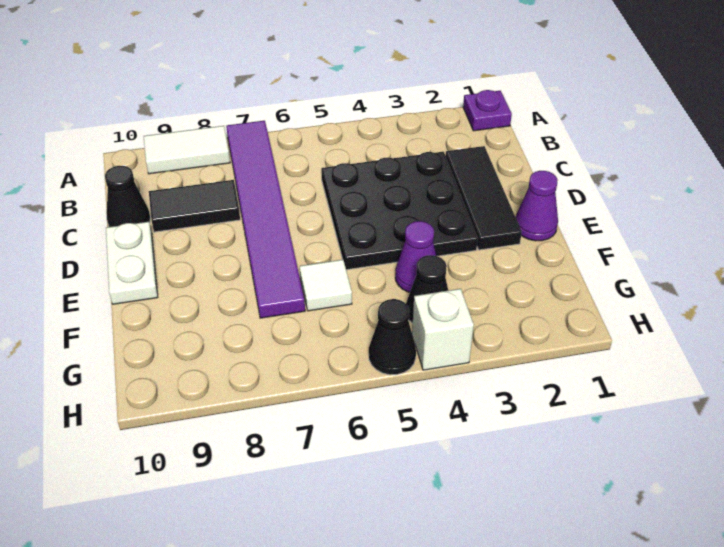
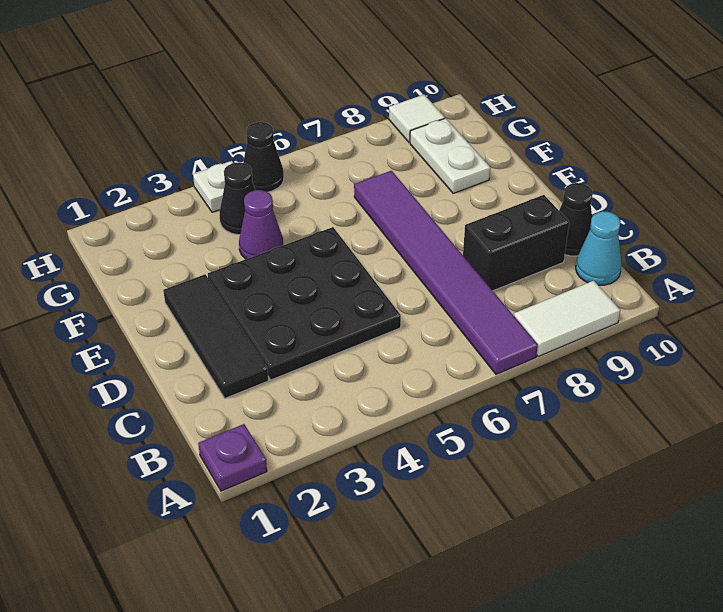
none -> cyan cone B10 level 1
black tile C8:C9 level 1 -> black brick C8:C9 level 1
white plate D10:E10 level 1 -> white plate F9:G9 level 1
purple cone E1 level 1 -> none
white tile F6 level 1 -> white tile H9 level 1
white brick H4 level 1 -> white plate H4 level 1

